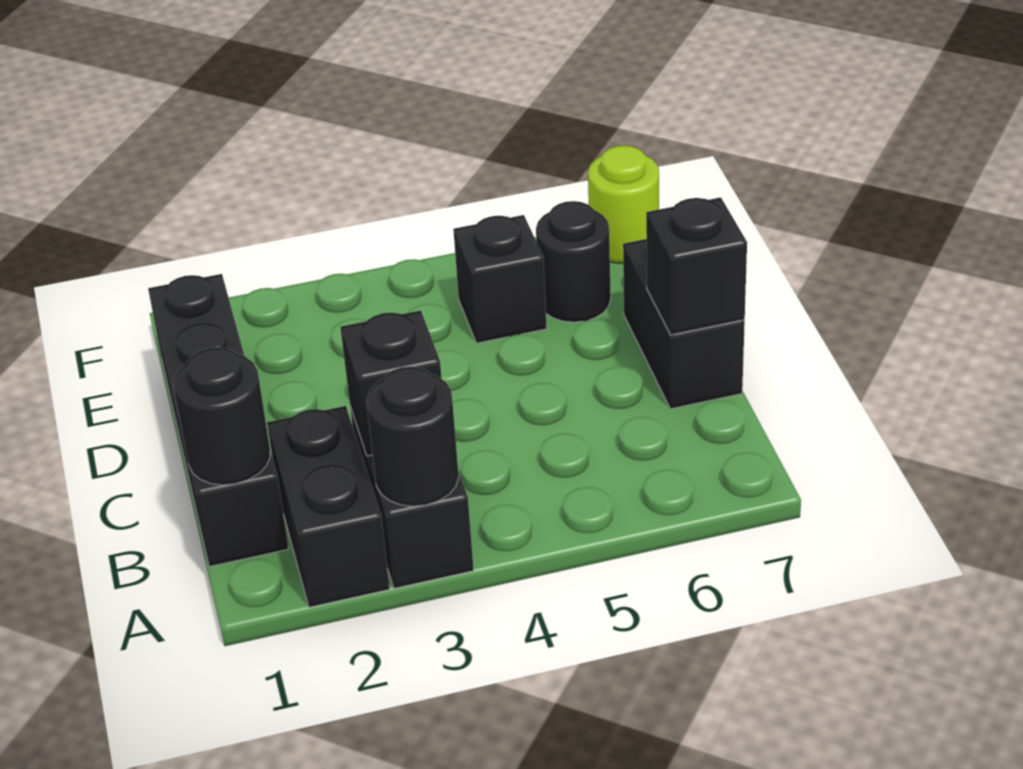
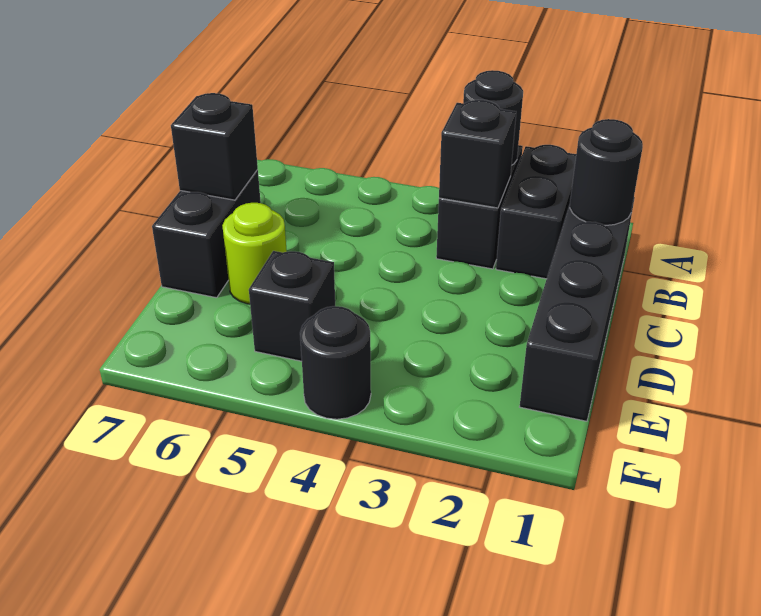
black round brick E6 level 1 -> black round brick F4 level 1
lime round brick F7 level 1 -> lime round brick D6 level 1

